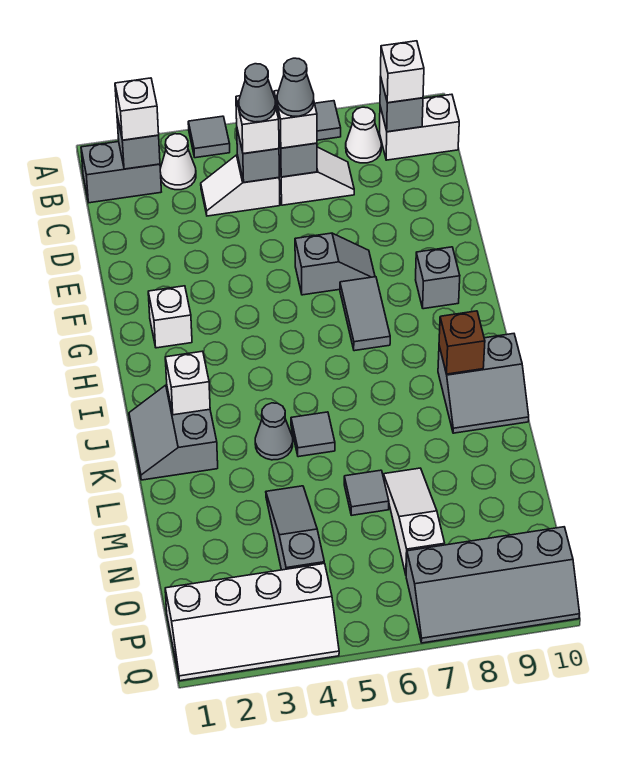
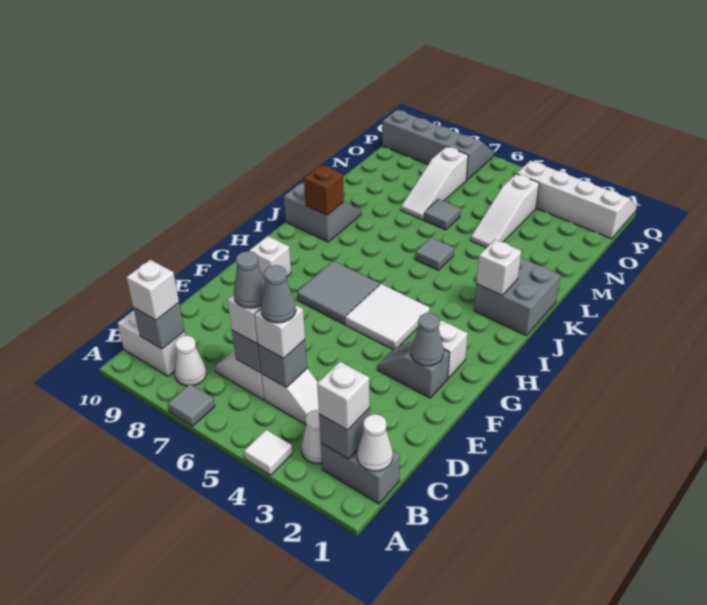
grey tile A4 level 1 -> white tile A4 level 1
none -> white cone B1 level 2
grey slope F6:F7 level 1 top 6 -> grey slope F2:F3 level 1 top 2
none -> white tile G4:H5 level 1
grey tile G7:H7 level 1 -> grey tile G6:H7 level 1
grey brick G9 level 1 -> white brick G9 level 1
grey slope J1:K2 level 1 top 2 -> grey brick J1:K2 level 1
grey cone K4 level 1 -> grey cone F2 level 2
grey slope M4:O4 level 1 top O -> white slope M4:O4 level 1 top O

